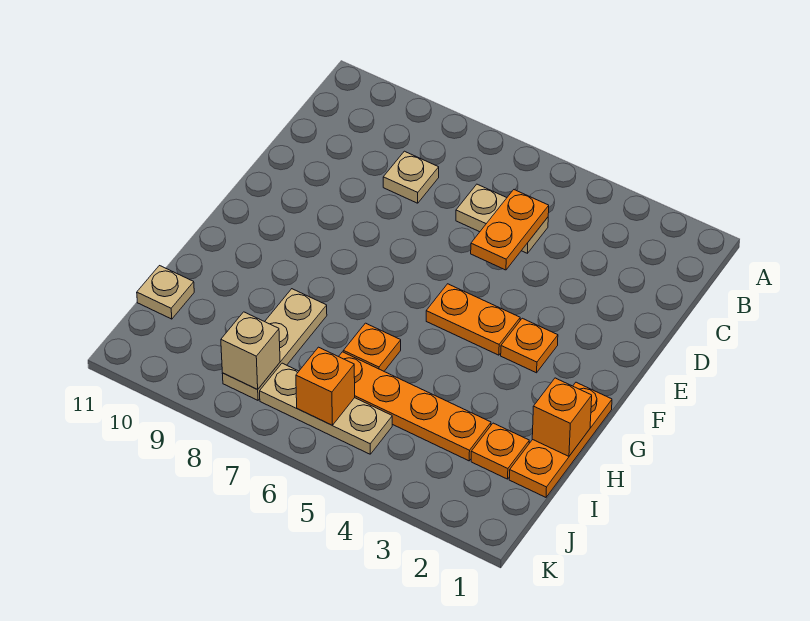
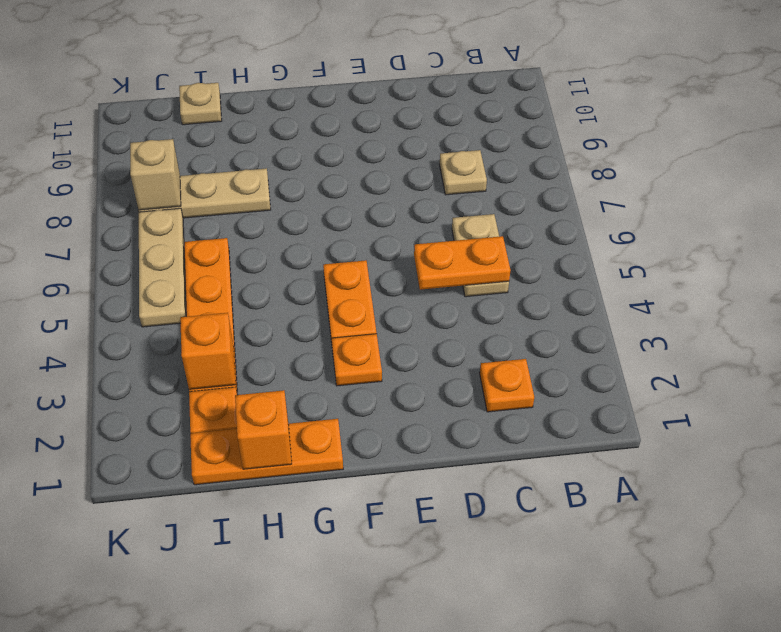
orange plate H6 level 1 -> orange plate C2 level 1
orange brick J6 level 2 -> orange brick I3 level 2

